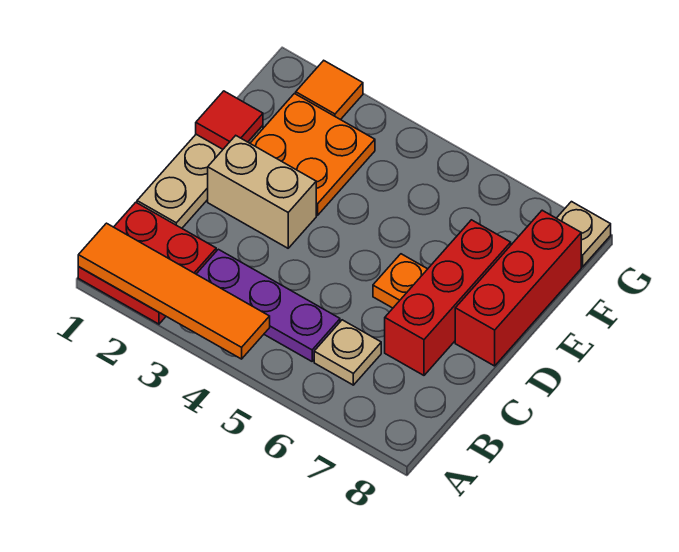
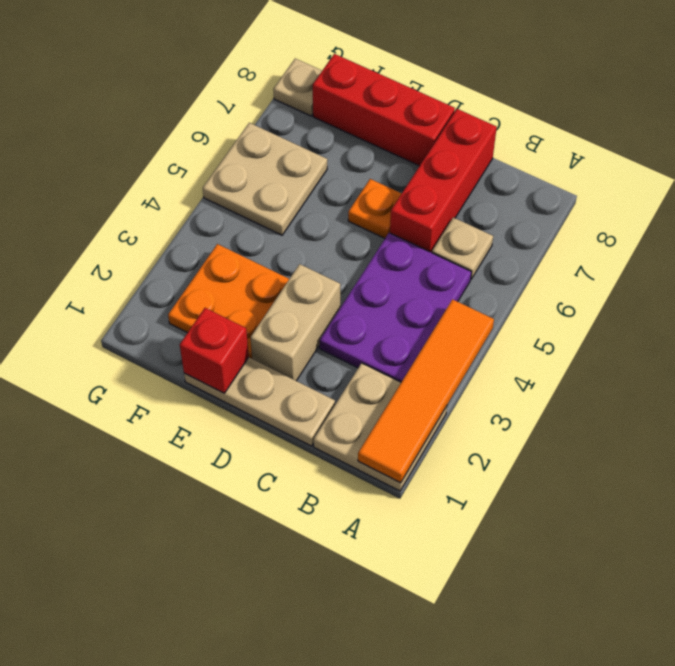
red plate A1:B2 level 1 -> tan plate A1:B2 level 1
purple plate B3:B5 level 1 -> purple plate B3:C5 level 1
red brick C7:E7 level 1 -> red brick C6:C8 level 1
red tile E1 level 2 -> red brick E1 level 2
none -> tan plate F5:G6 level 1
orange tile G2 level 1 -> none

